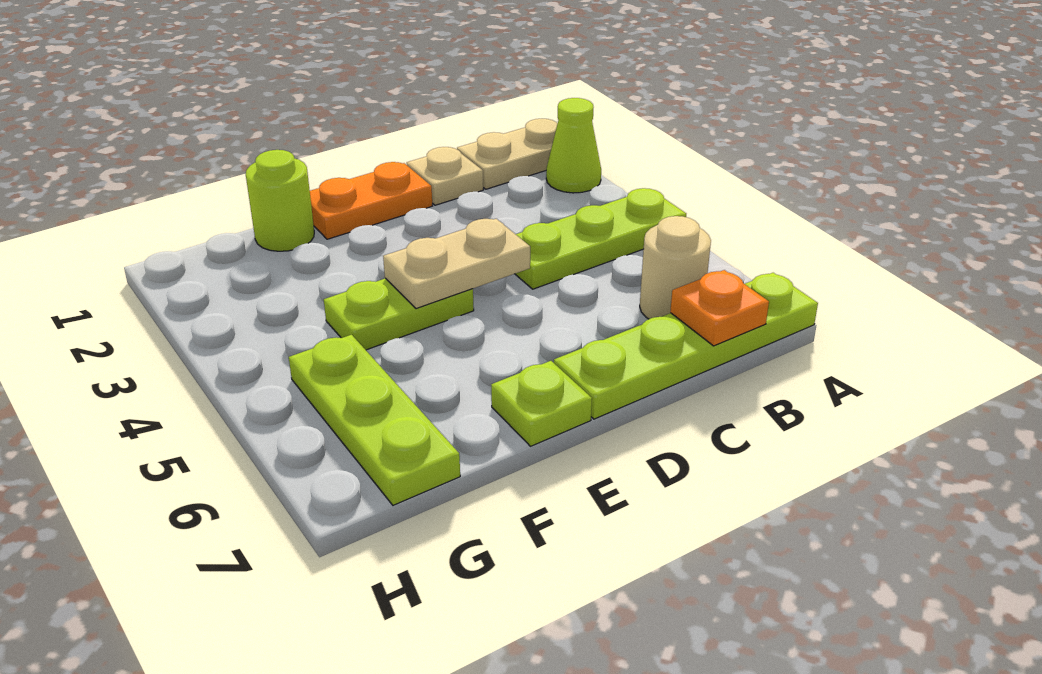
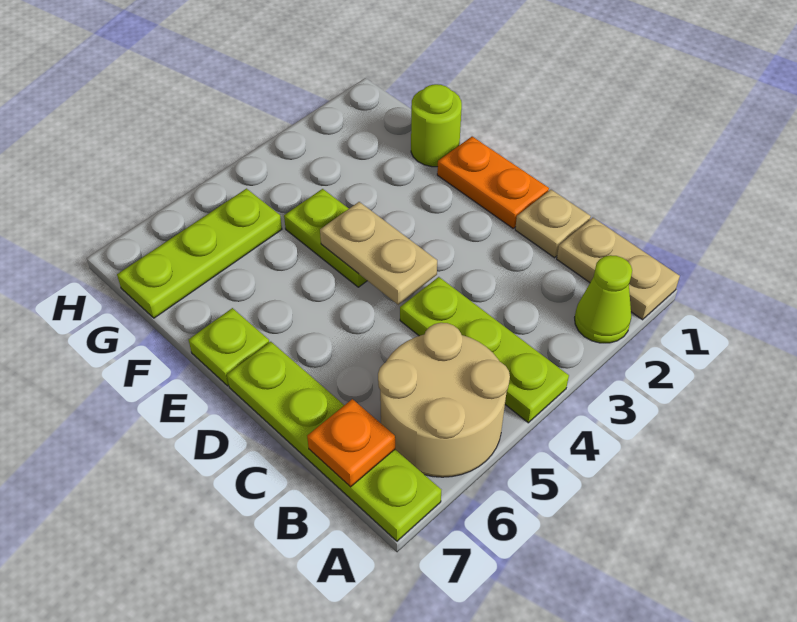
tan round brick B6 level 1 -> tan round brick A5:B6 level 1

